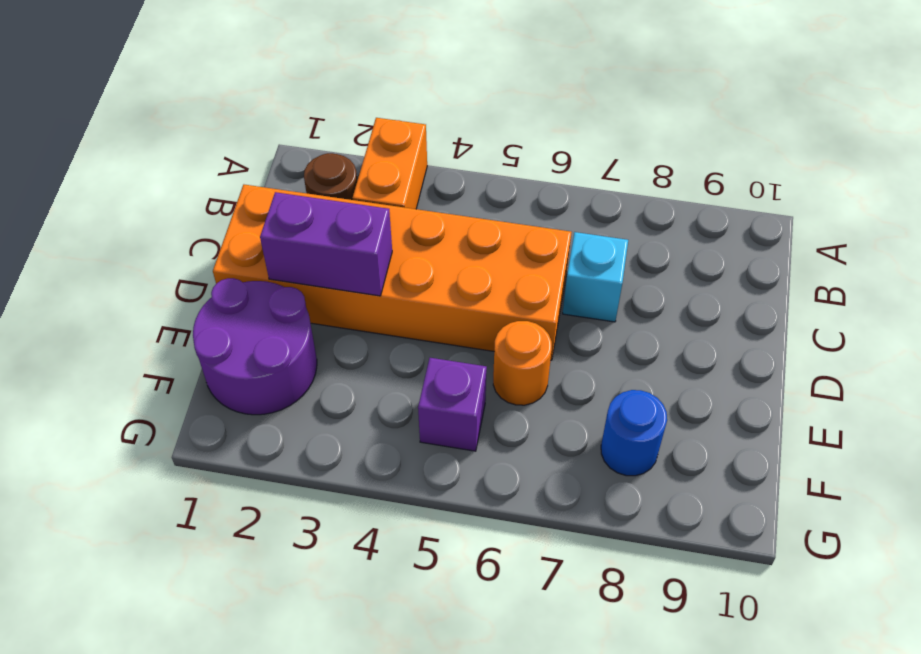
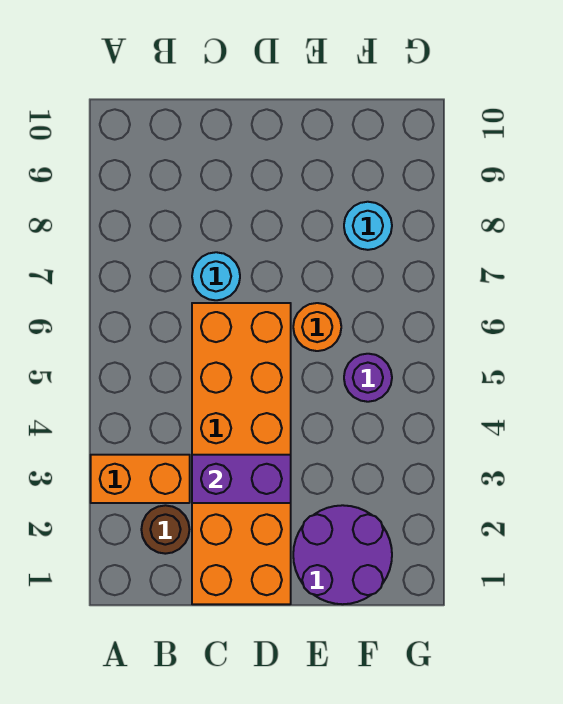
cyan brick C7 level 1 -> cyan round brick C7 level 1
purple brick D2:D3 level 2 -> purple brick C3:D3 level 2
purple brick F5 level 1 -> purple round brick F5 level 1
blue round brick F8 level 1 -> cyan round brick F8 level 1

